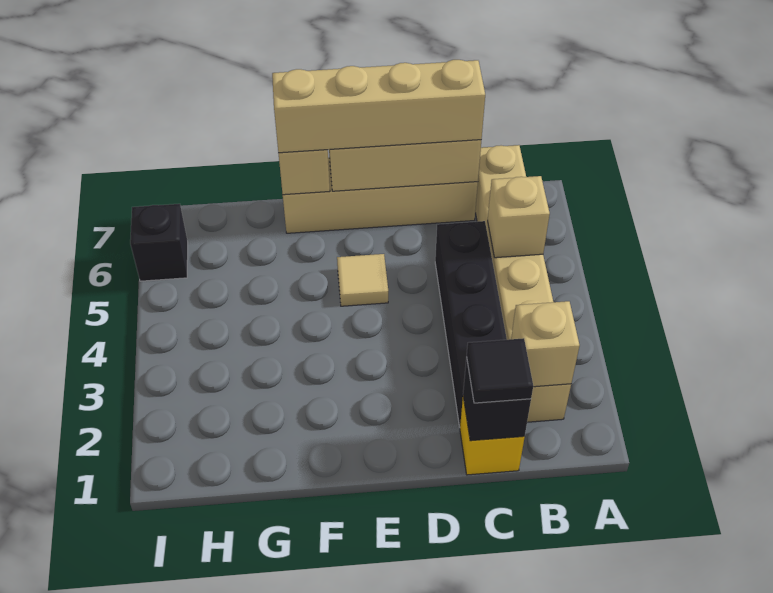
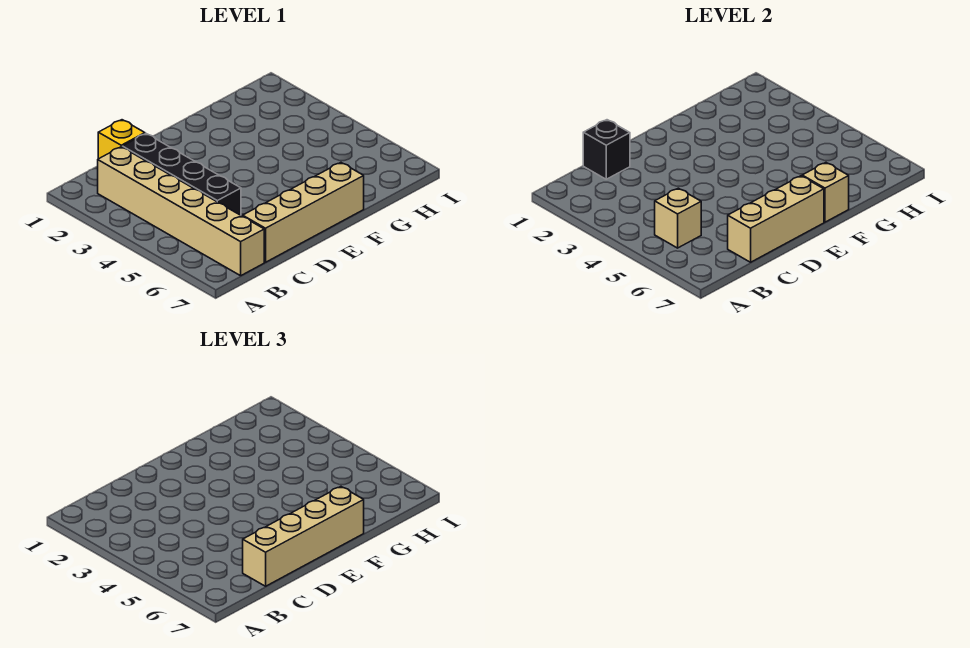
tan brick B2 level 2 -> none
black tile C1 level 3 -> none
tan tile E5 level 1 -> none
black brick I6 level 1 -> none

